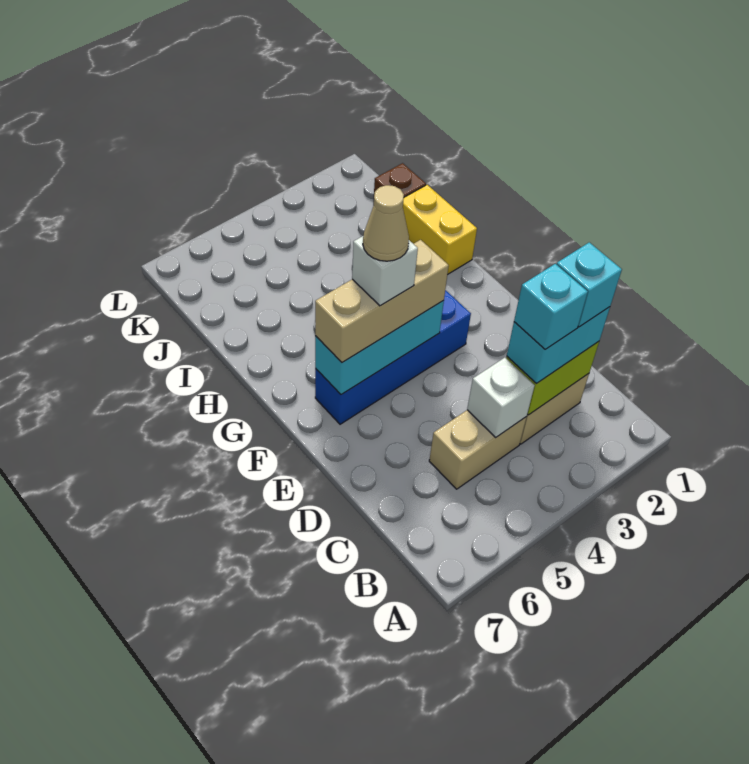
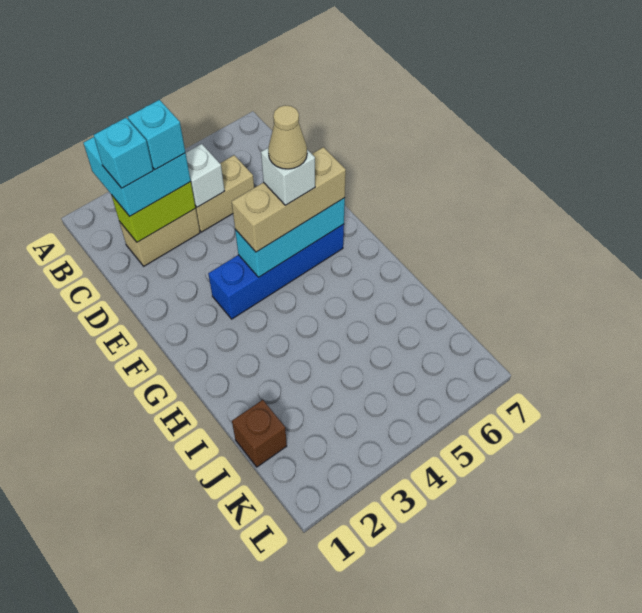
cyan brick C2:C3 level 3 -> cyan brick B2:C3 level 3
yellow brick H1:I1 level 1 -> none

